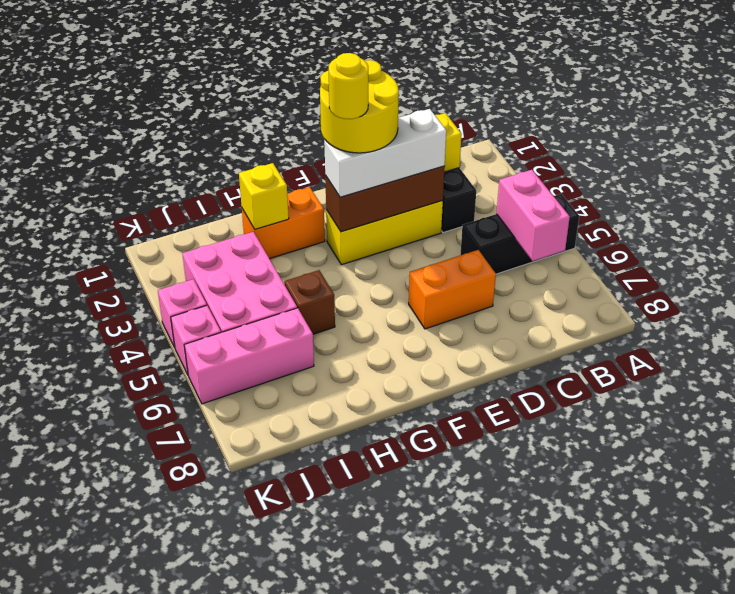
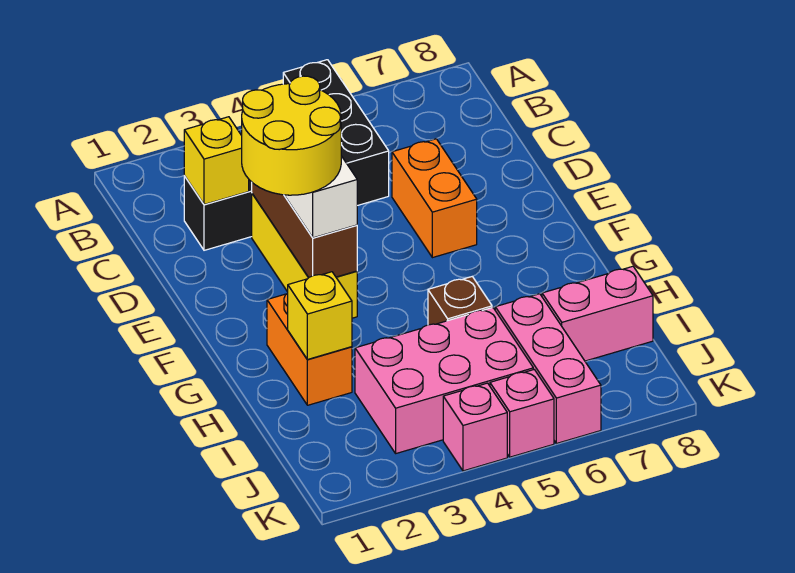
pink brick B5:B6 level 2 -> pink brick I7:I8 level 1
yellow round brick F3 level 5 -> none

